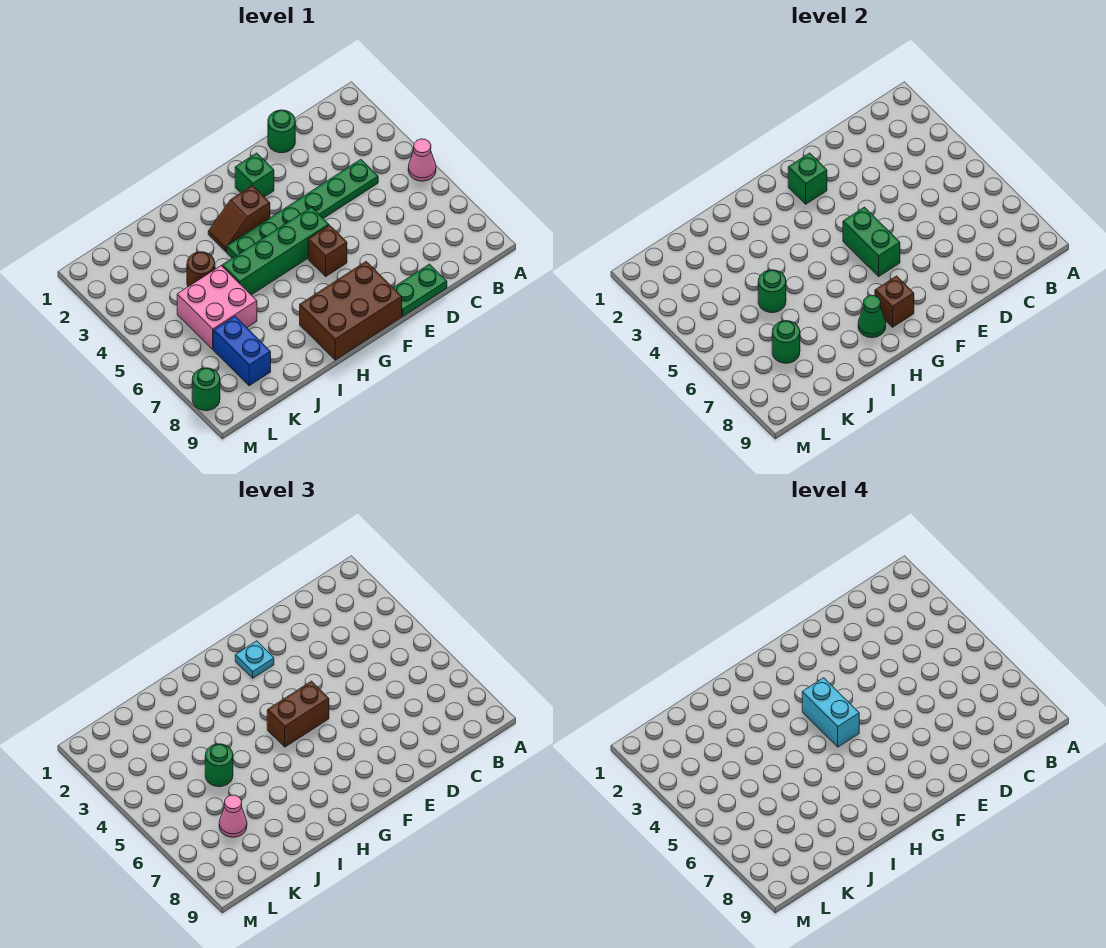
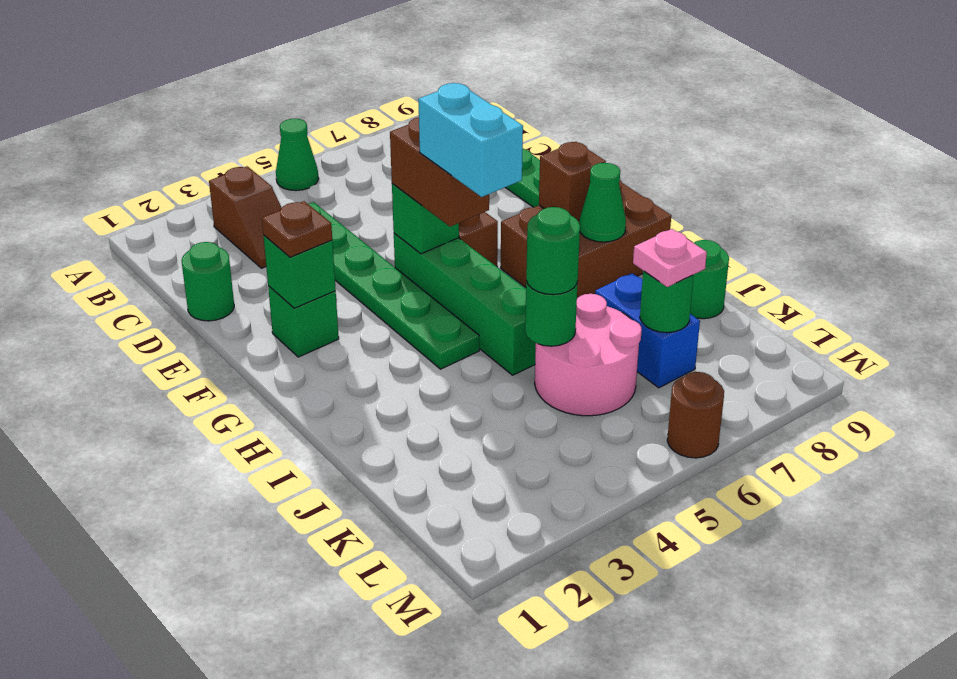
pink cone A5 level 1 -> green cone A5 level 1
cyan plate F2 level 3 -> brown plate F2 level 3
green brick F5:F6 level 2 -> green brick F5 level 2
brown brick F8:H9 level 1 -> brown brick G7:H9 level 1
brown slope G3:H3 level 1 top G -> brown slope B3:C3 level 1 top B
cyan brick G4:G5 level 4 -> cyan brick G5:H5 level 4
brown round brick J4 level 1 -> brown round brick M6 level 1
pink brick J5:K6 level 1 -> pink round brick J5:K6 level 1
blue brick K7:K8 level 1 -> blue brick J7:K7 level 1
pink cone K7 level 3 -> pink plate K7 level 3
green round brick M8 level 1 -> green round brick J9 level 1

